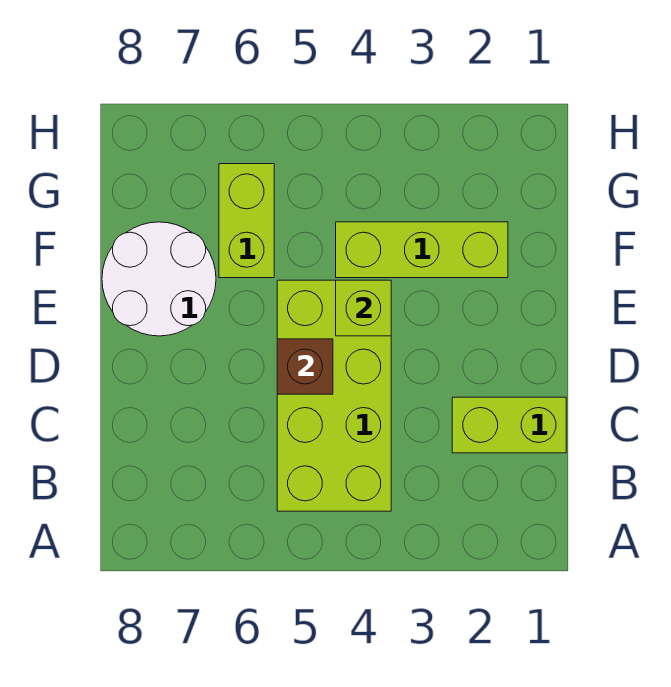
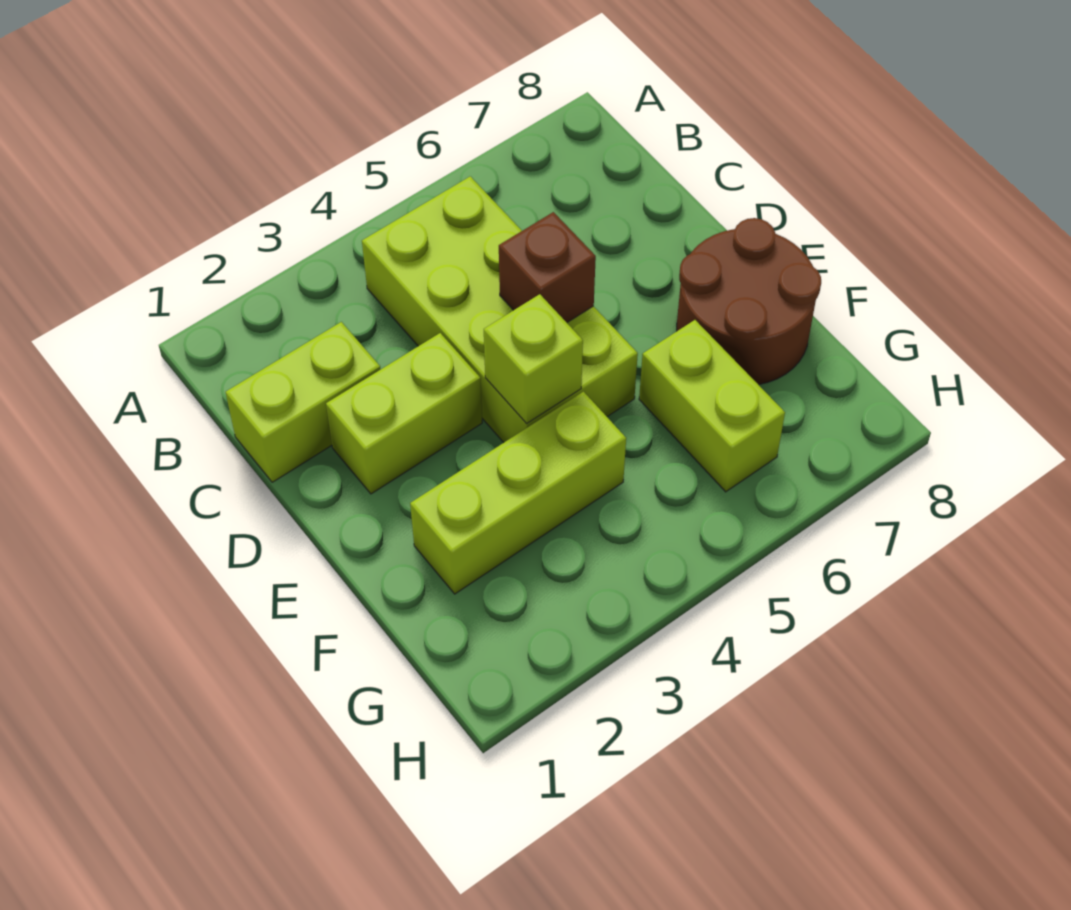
none -> lime brick D2:D3 level 1
white round brick E7:F8 level 1 -> brown round brick E7:F8 level 1

